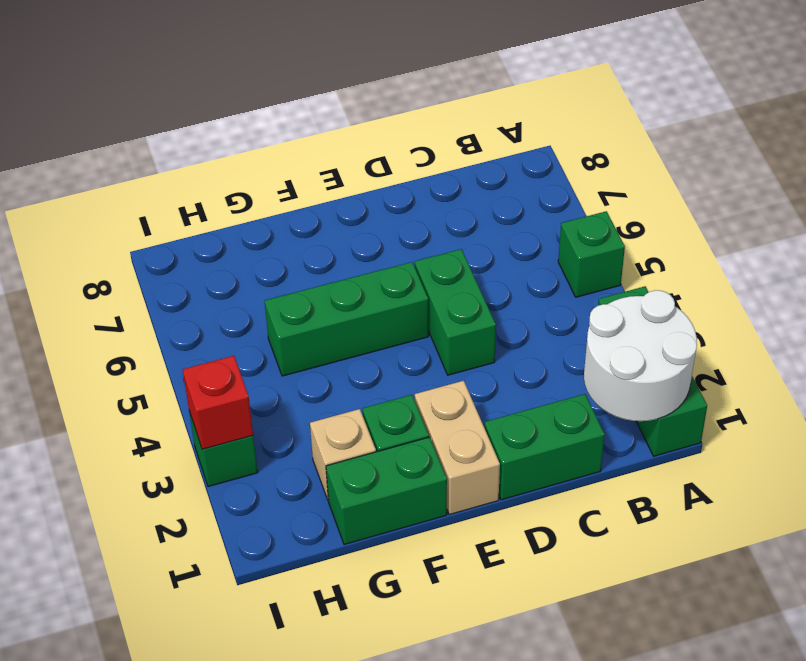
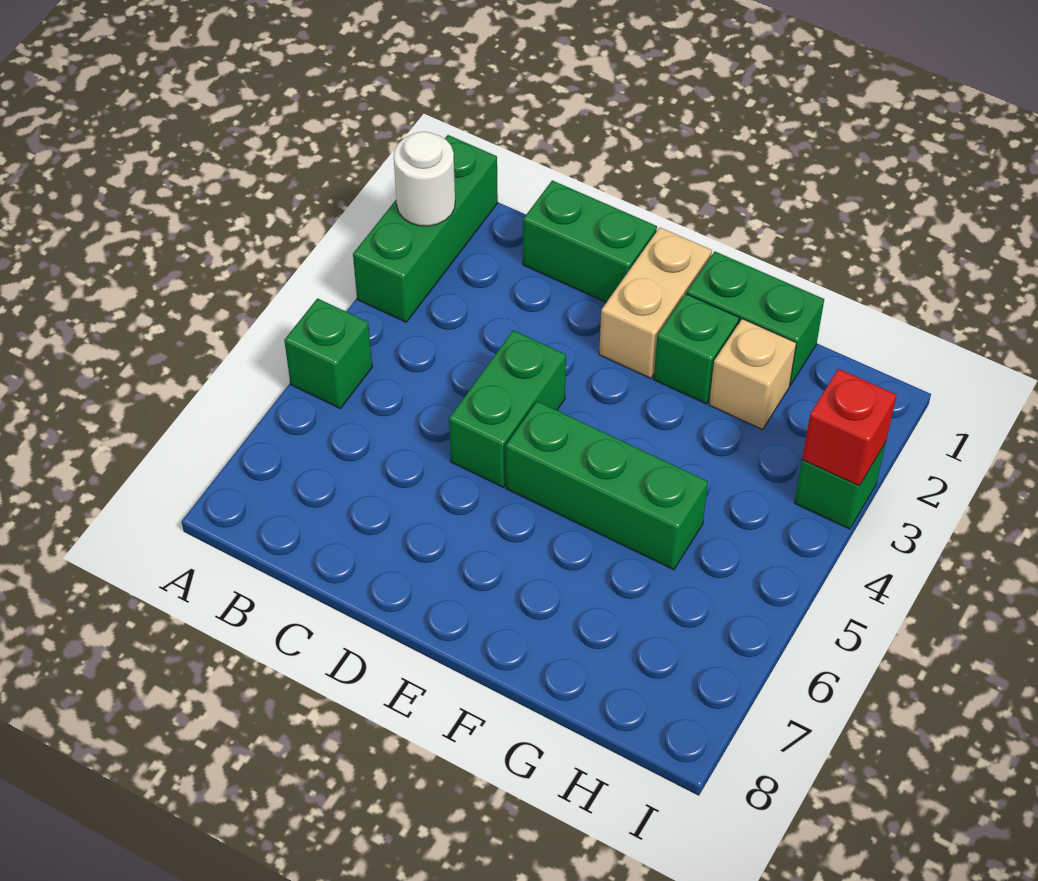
white round brick A1:B2 level 2 -> white round brick A2 level 2

